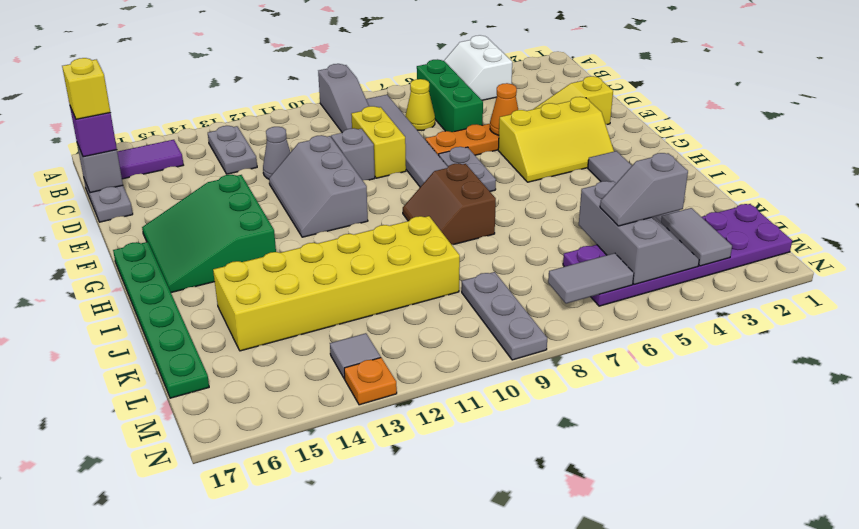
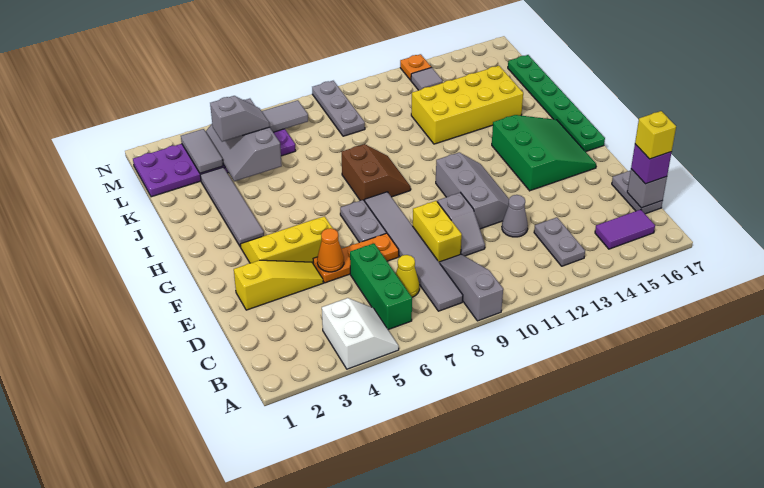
yellow brick J10:K15 level 1 -> yellow brick J12:K15 level 1

